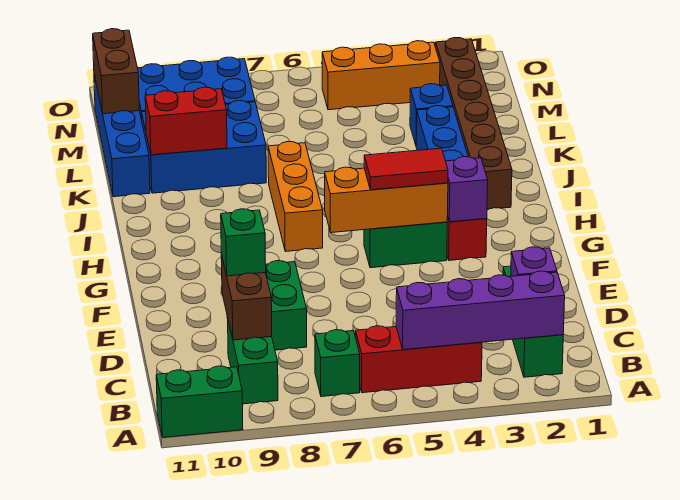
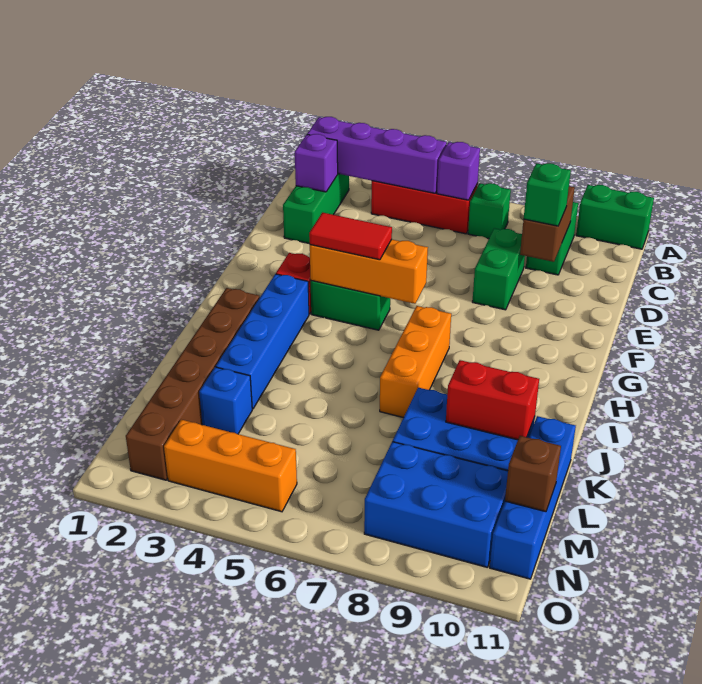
purple brick G3 level 2 -> purple brick B6 level 2
brown brick M11:N11 level 2 -> brown brick M11 level 2

